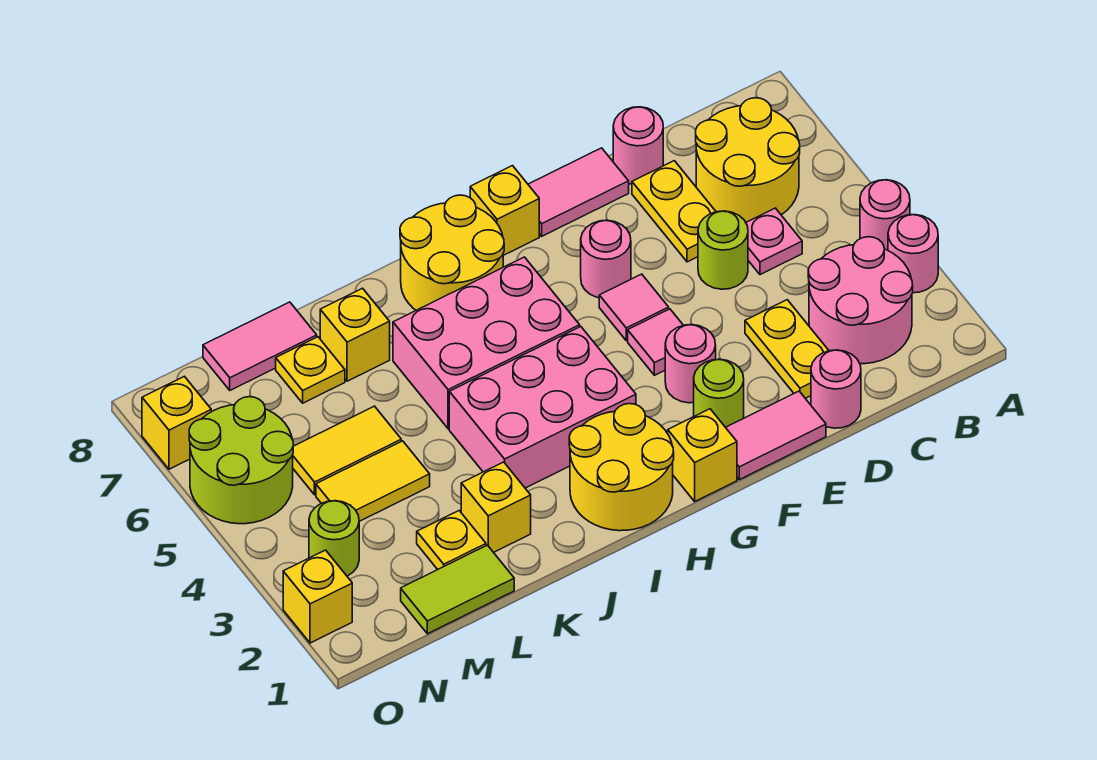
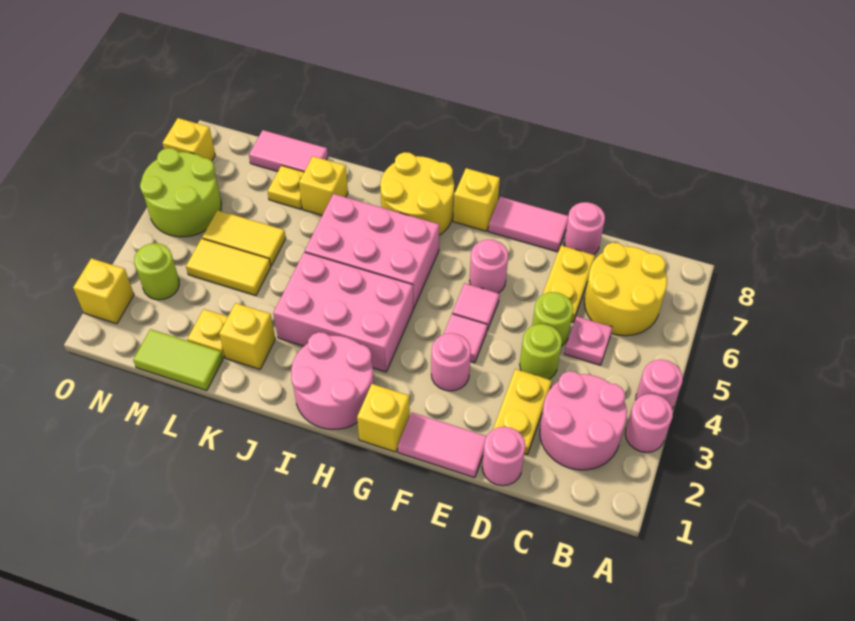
lime round brick F2 level 1 -> lime round brick D4 level 1
yellow round brick H1:I2 level 1 -> pink round brick H1:I2 level 1

